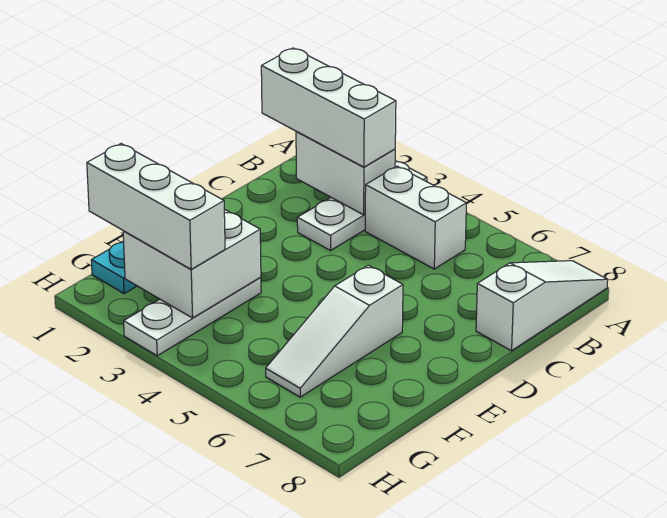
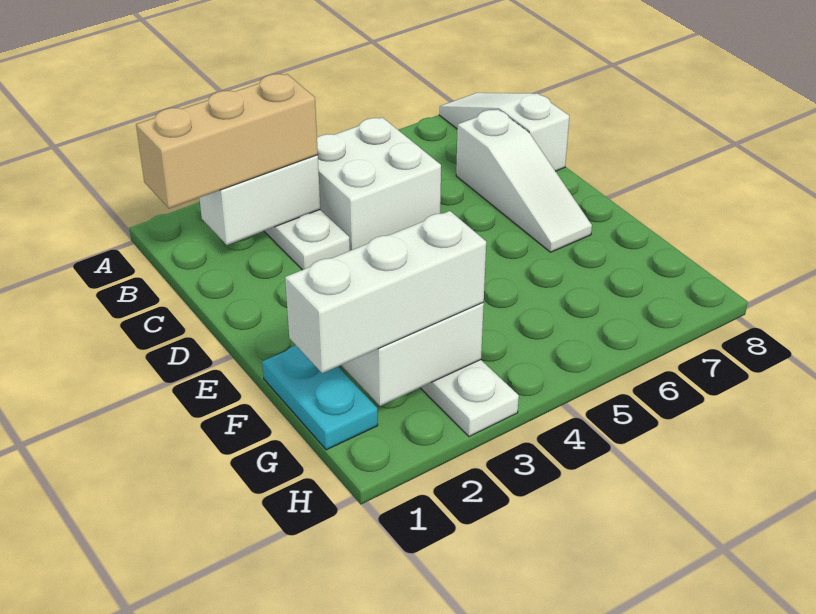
white brick B1:B3 level 3 -> tan brick B1:B3 level 3
white brick B4:B5 level 1 -> white brick B4:C5 level 1
white slope E6:G6 level 1 top E -> white slope C7:E7 level 1 top C

